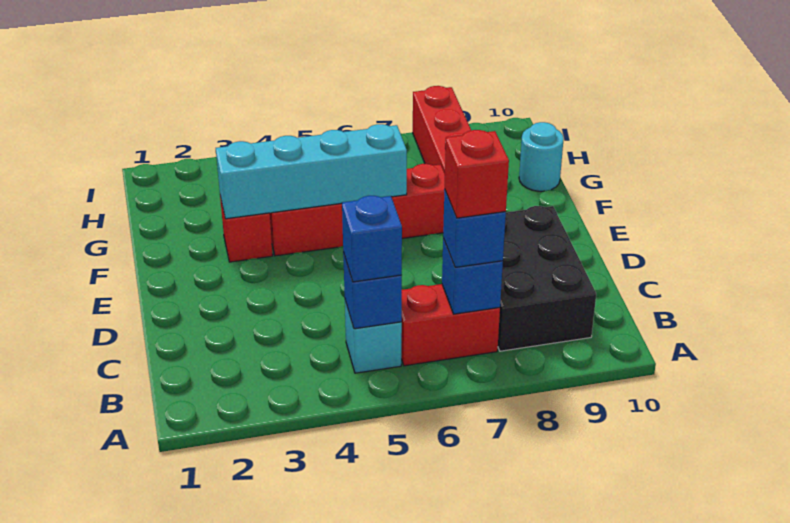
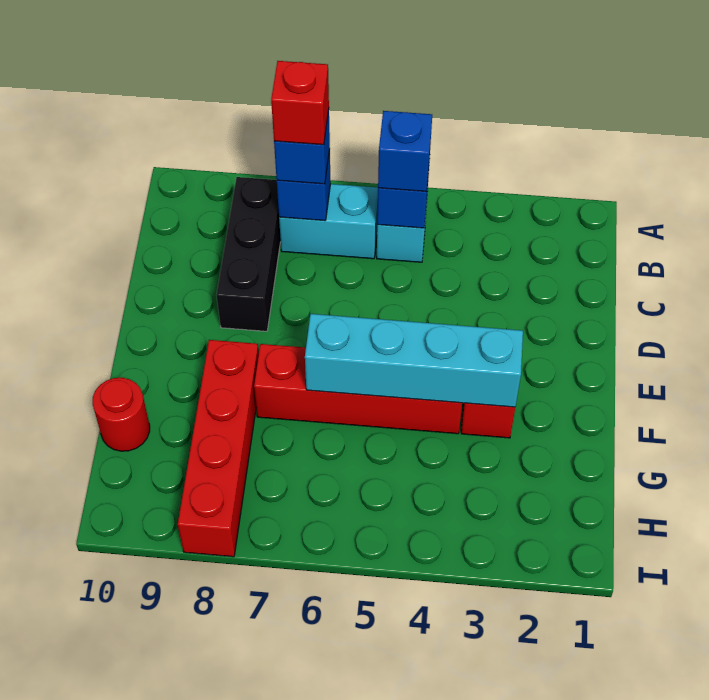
red brick B6:B7 level 1 -> cyan brick B6:B7 level 1
black brick B8:D9 level 1 -> black brick B8:D8 level 1
cyan round brick G10 level 1 -> red round brick G10 level 1

